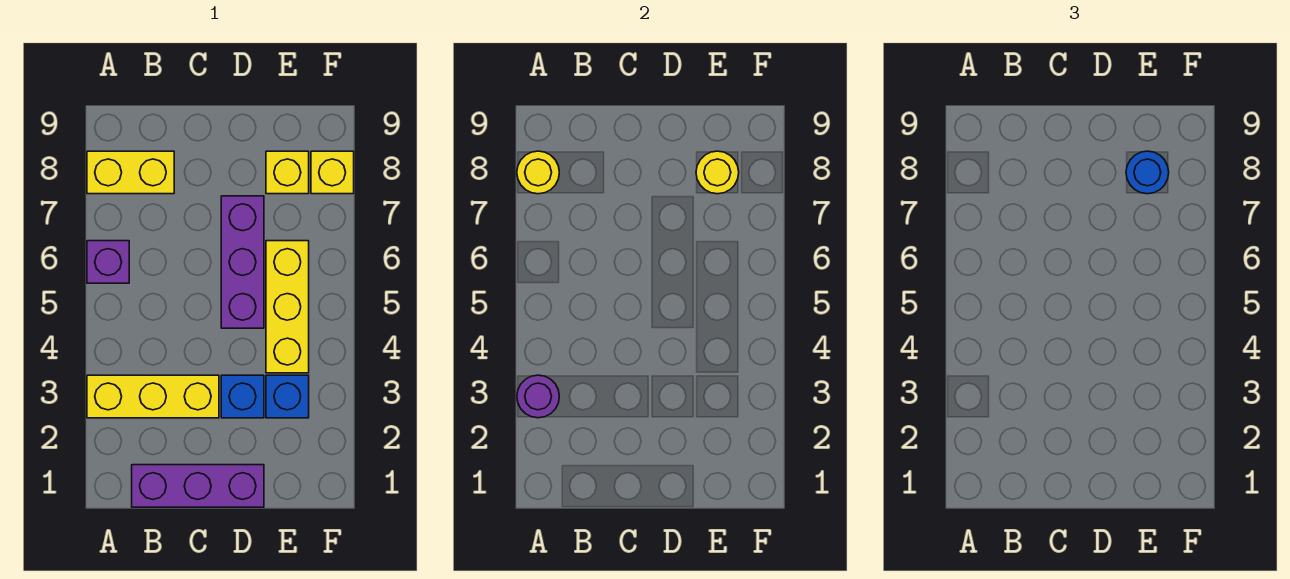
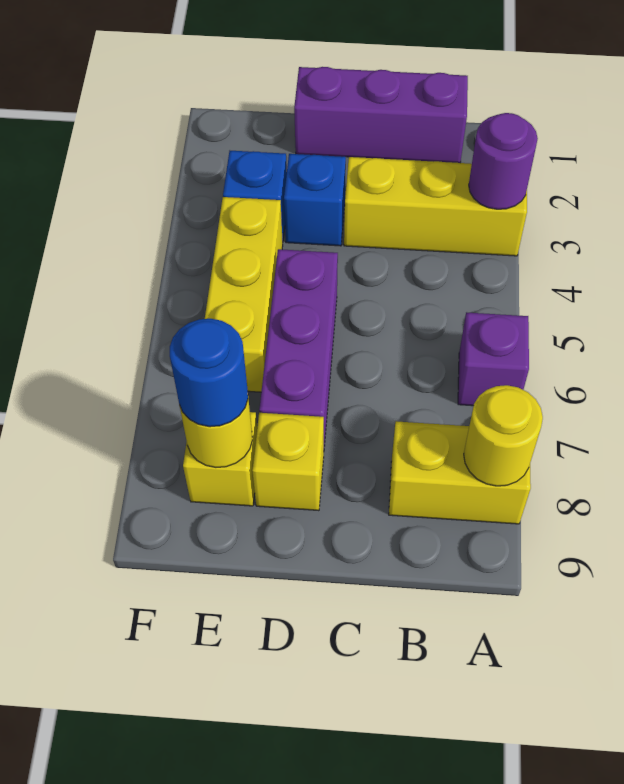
yellow brick F8 level 1 -> yellow brick D8 level 1

